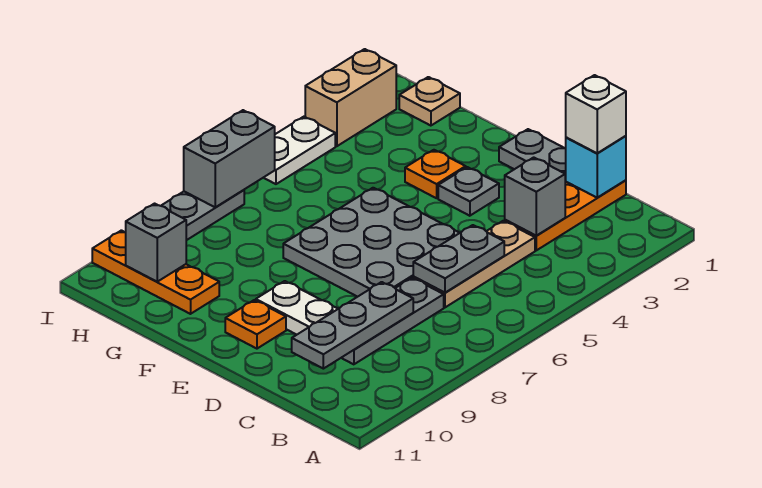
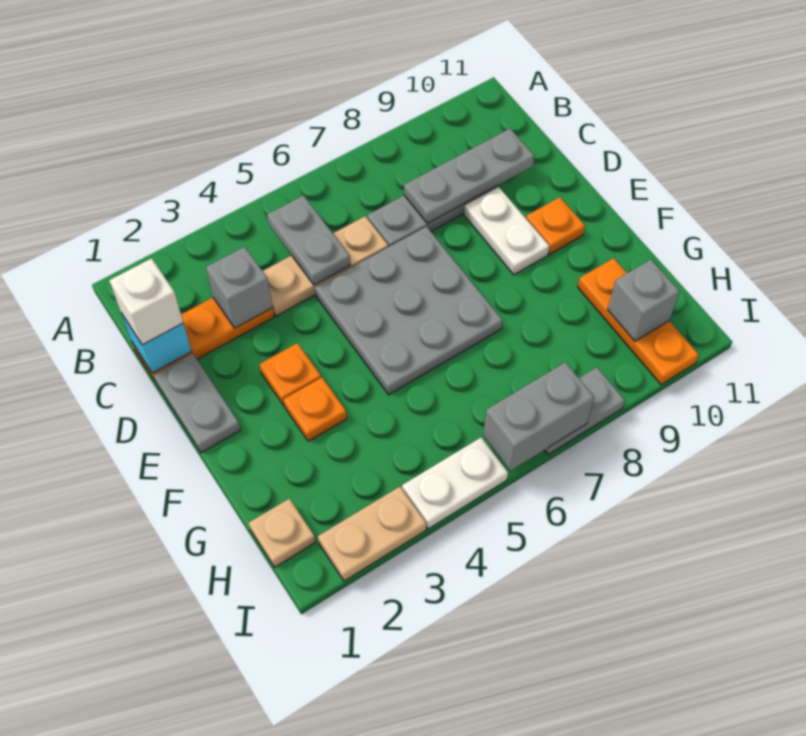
grey plate C5:C6 level 2 -> grey plate B5:C5 level 2
grey plate E3 level 1 -> orange plate E3 level 1
tan brick I2:I3 level 1 -> tan plate I2:I3 level 1

